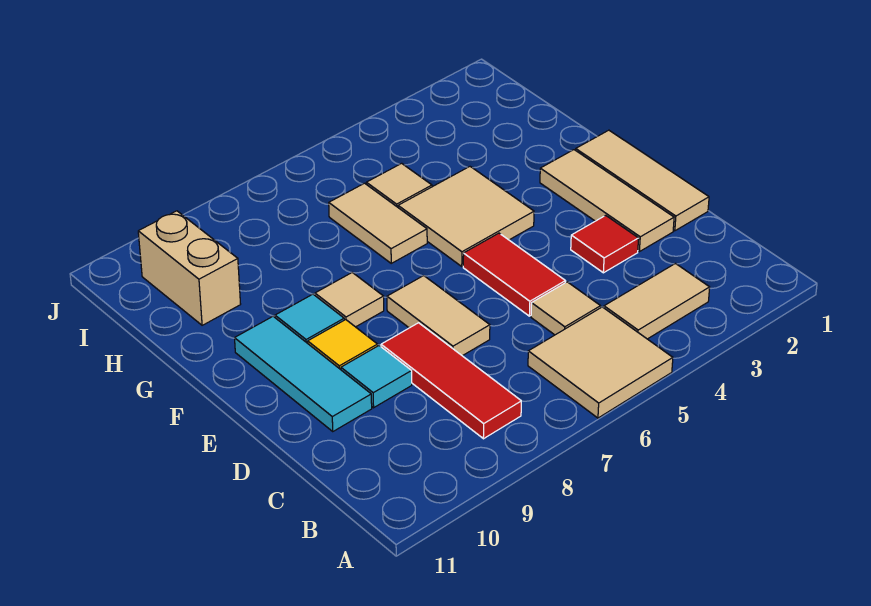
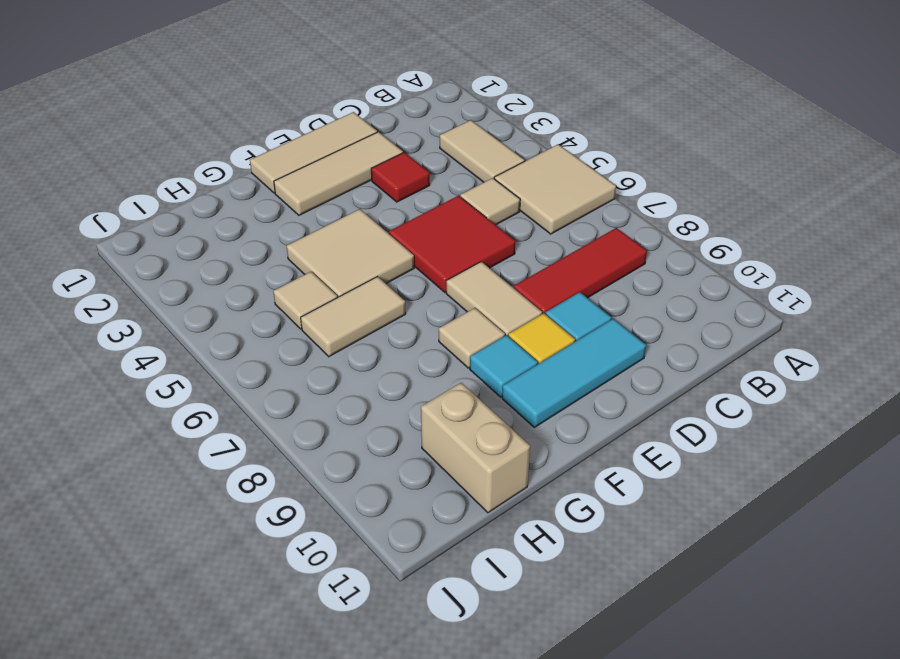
red tile D5:E5 level 1 -> red tile D5:E6 level 1
tan tile D7:E7 level 1 -> tan tile E7:E8 level 1
tan brick H10:I10 level 1 -> tan brick H10:H11 level 1

